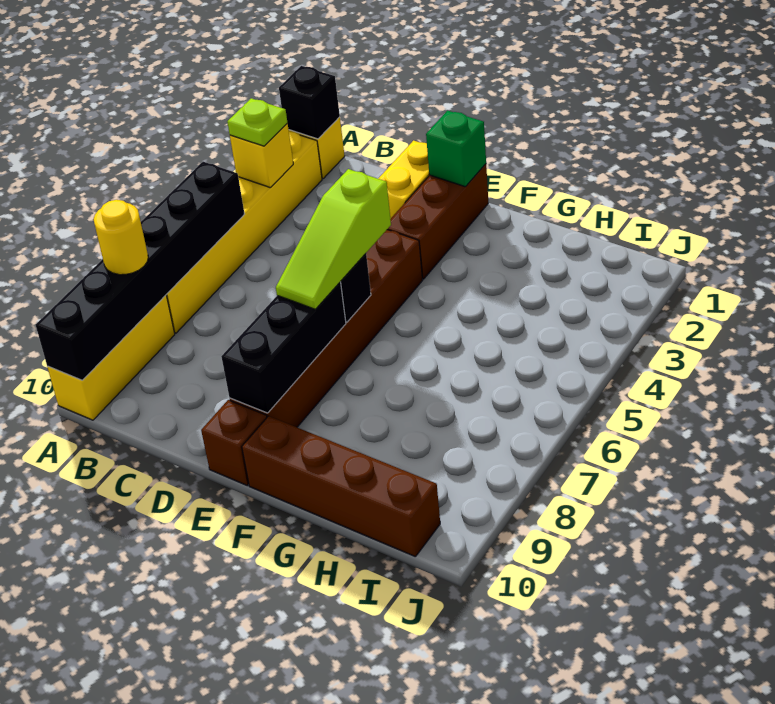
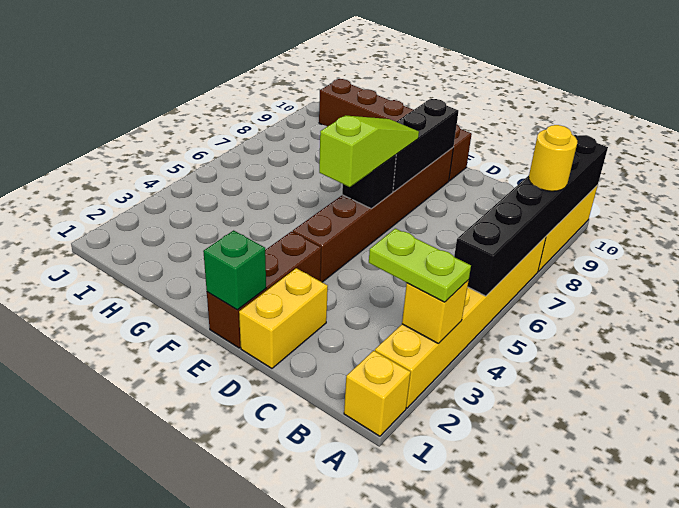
black brick A1 level 2 -> none
lime plate A3 level 3 -> lime plate A3:B3 level 3

